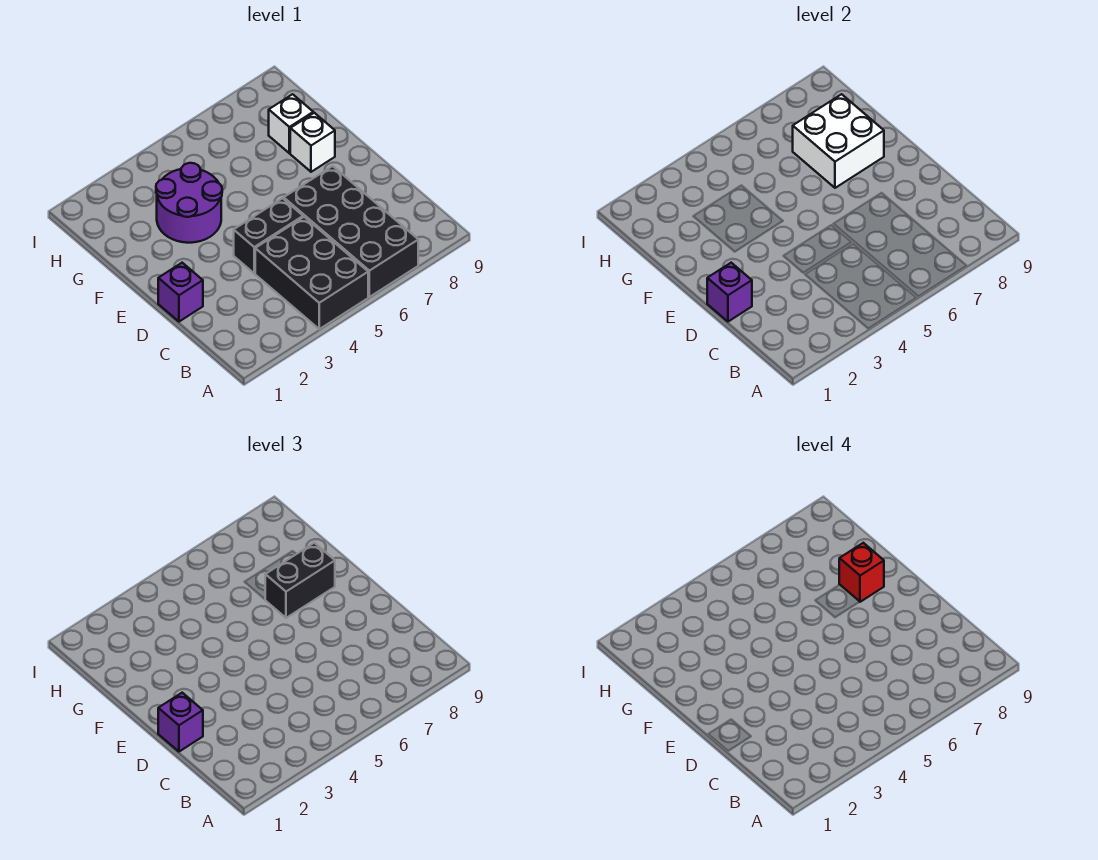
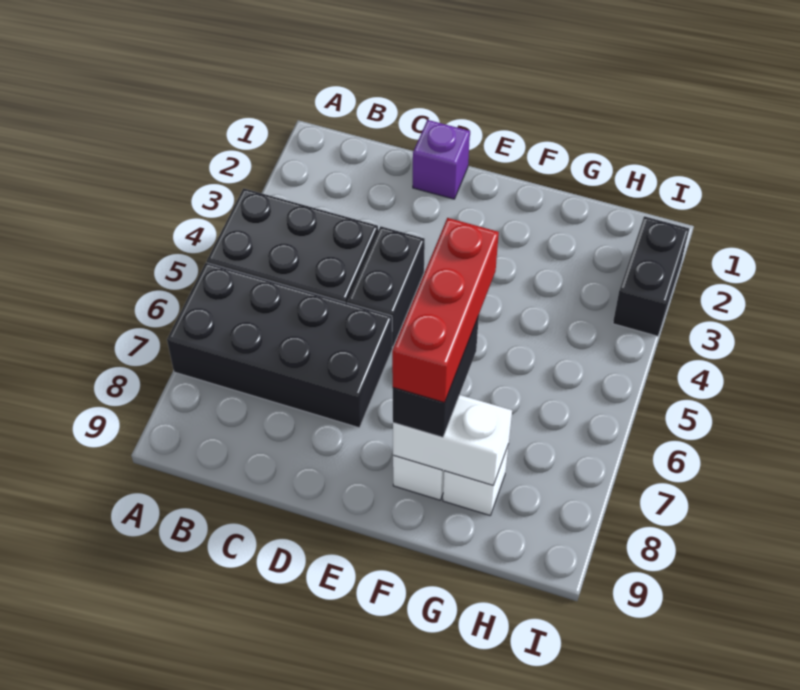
purple brick D1 level 2 -> none
purple brick D1 level 3 -> none
purple round brick F3:G4 level 1 -> none
white brick F7:G8 level 2 -> white brick F8:G8 level 2
red brick F8 level 4 -> red brick F6:F8 level 4
none -> black brick I2:I3 level 1

